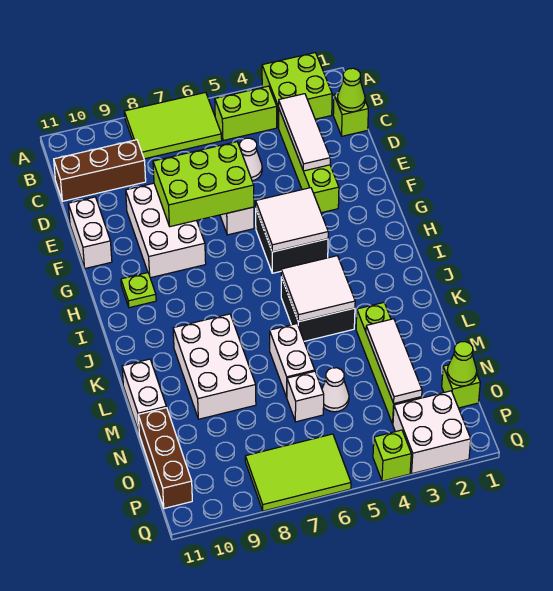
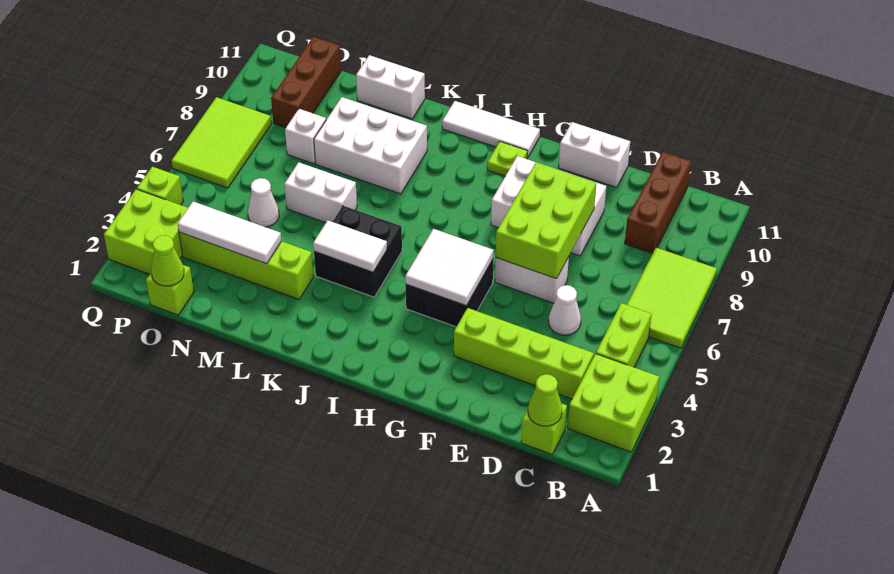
white tile C3:E3 level 2 -> white tile H11:J11 level 1
white tile J4:K5 level 2 -> white tile J4:K4 level 2
white brick N6 level 1 -> white brick N8 level 1
brown brick N11:P11 level 1 -> brown brick O9:O11 level 1
white brick P2:Q3 level 1 -> lime brick P2:Q3 level 1

